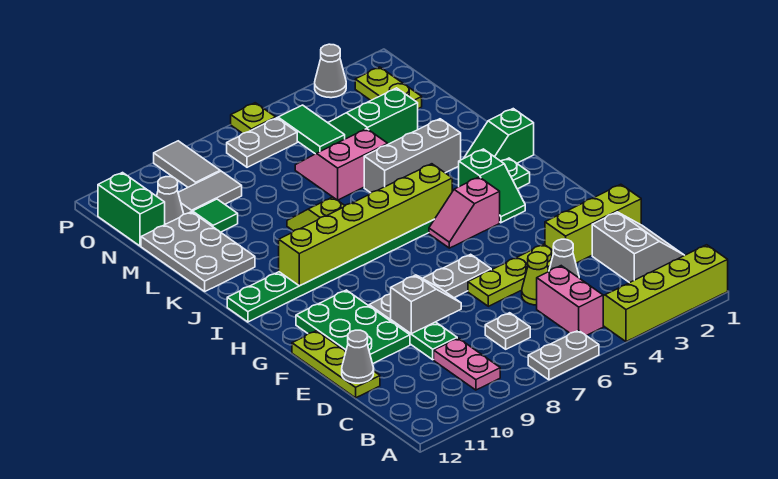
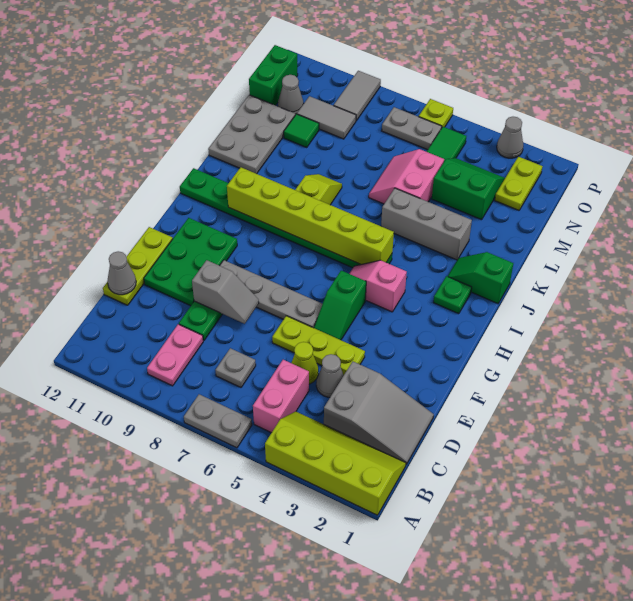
grey slope C1:D2 level 1 top 2 -> grey slope C1:D3 level 1 top 3
lime brick E1:E3 level 1 -> none
green slope H3:I3 level 1 top I -> green slope F5:G5 level 1 top G
pink slope L5:M6 level 1 top L -> pink slope L5:M6 level 1 top 5

